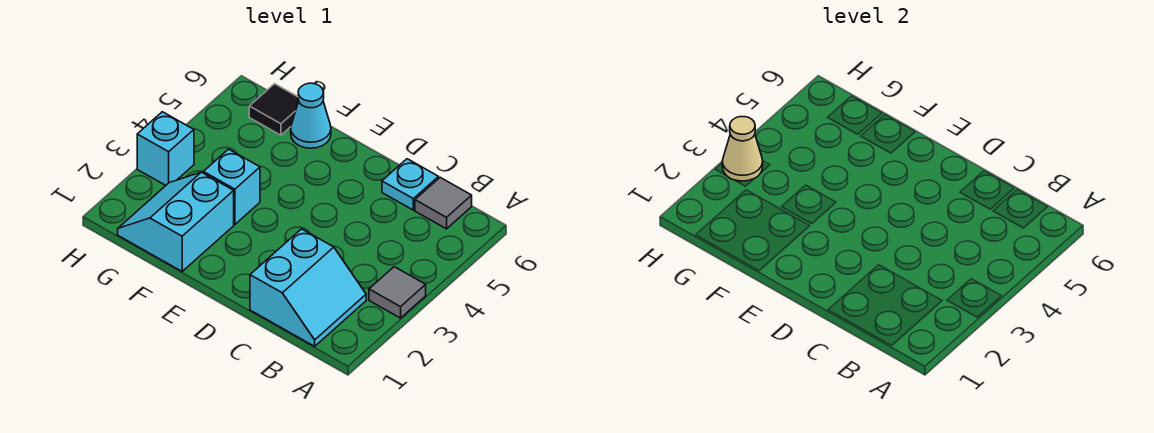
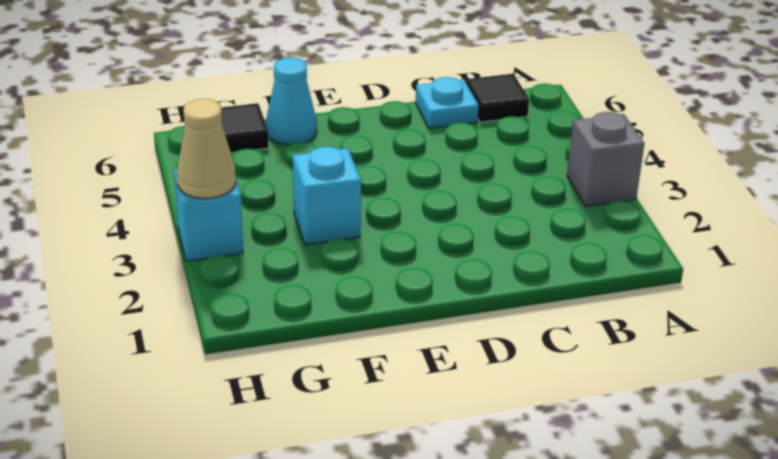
grey tile A3 level 1 -> grey brick A3 level 1
cyan slope B1:C2 level 1 top C -> none
grey tile B6 level 1 -> black tile B6 level 1
cyan slope F1:G2 level 1 top F -> none

